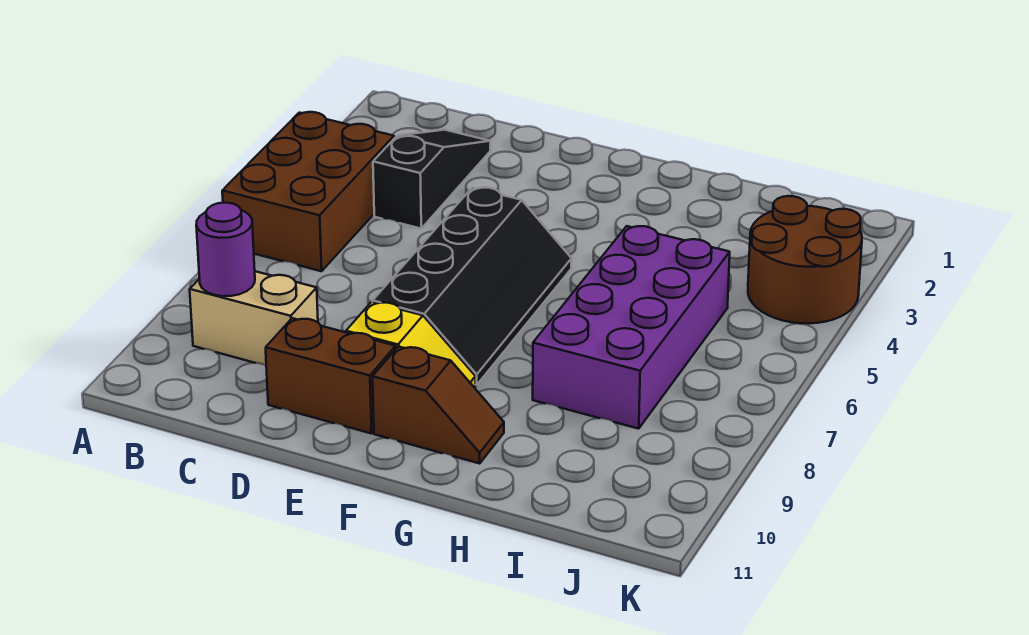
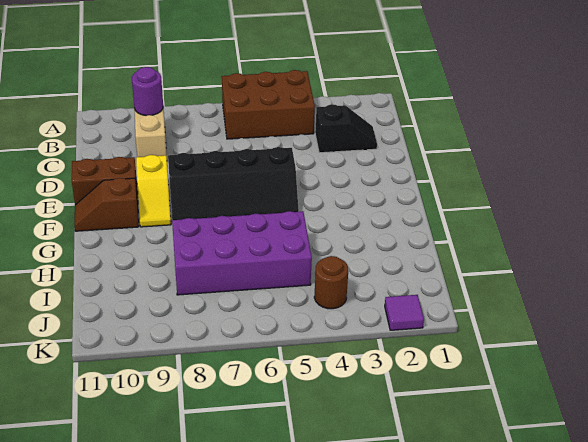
black slope C2:C4 level 1 top 4 -> black slope C2:C3 level 1 top 3
brown brick D10:E10 level 1 -> brown brick E10:E11 level 1
brown slope F10:G10 level 1 top F -> brown slope F10:F11 level 1 top 10
brown round brick J3:K4 level 1 -> brown round brick J4 level 1
none -> purple tile K2 level 1

